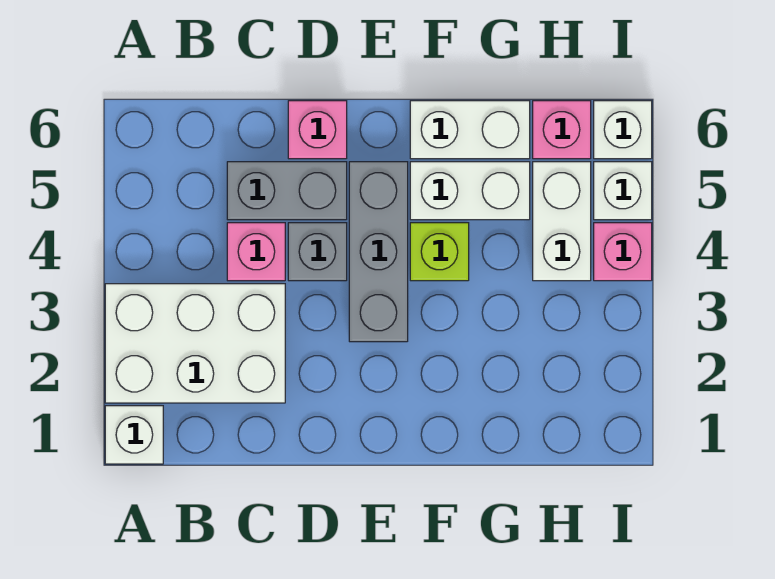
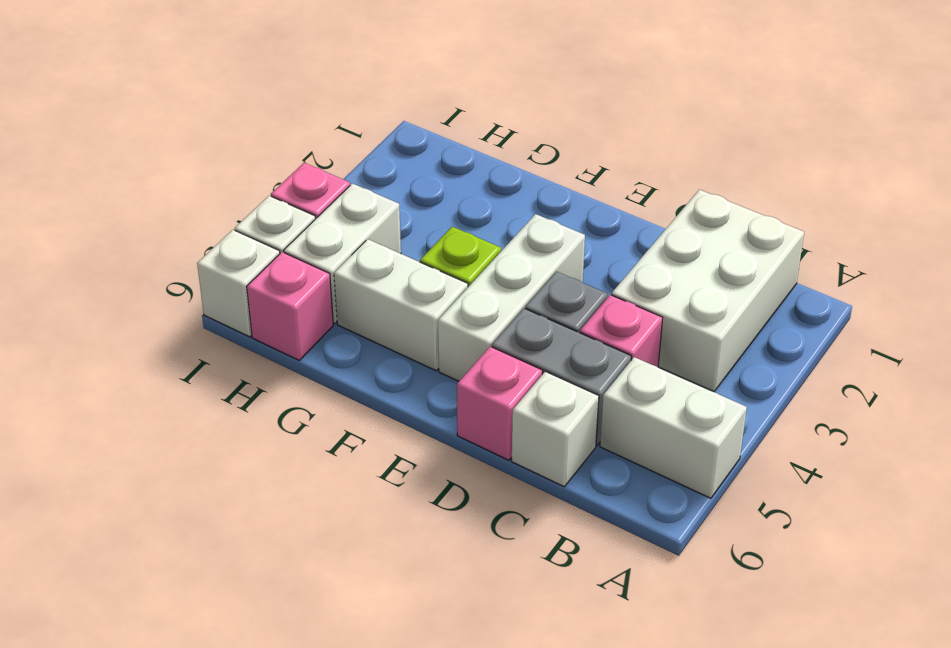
white brick A1 level 1 -> white brick C6 level 1
white brick A2:C3 level 1 -> white brick B1:C3 level 1
grey brick E3:E5 level 1 -> white brick E3:E5 level 1
white brick F6:G6 level 1 -> white brick A5:B5 level 1

